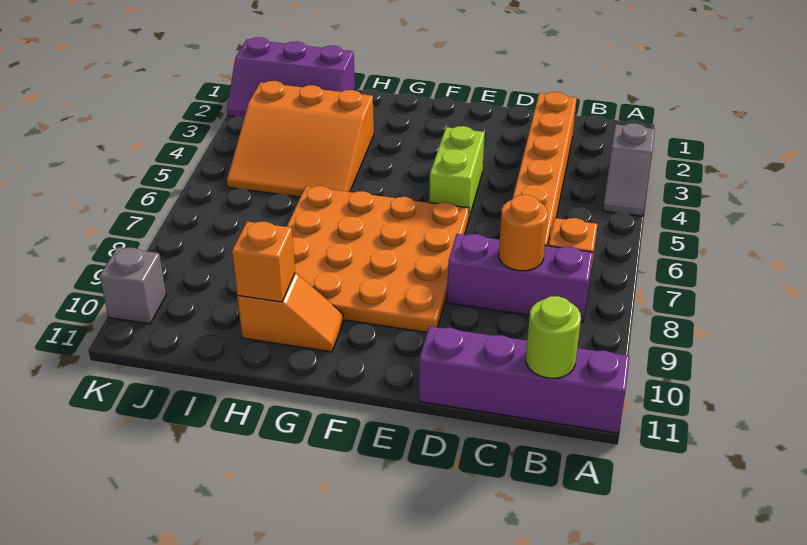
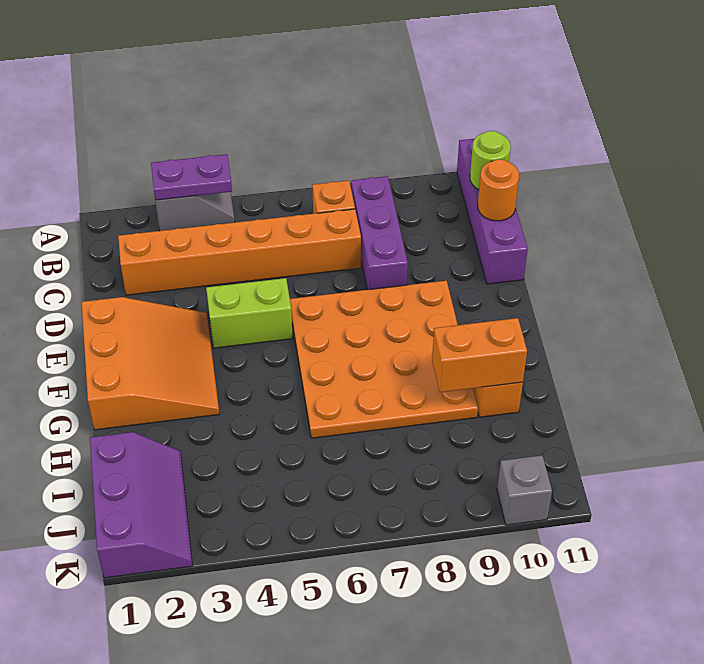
none -> purple plate A3:A4 level 2
orange round brick C8 level 2 -> orange round brick C11 level 2
orange slope H3:J5 level 1 top 3 -> orange slope E1:G3 level 1 top 1
orange brick H10 level 2 -> orange brick H9:H10 level 2

